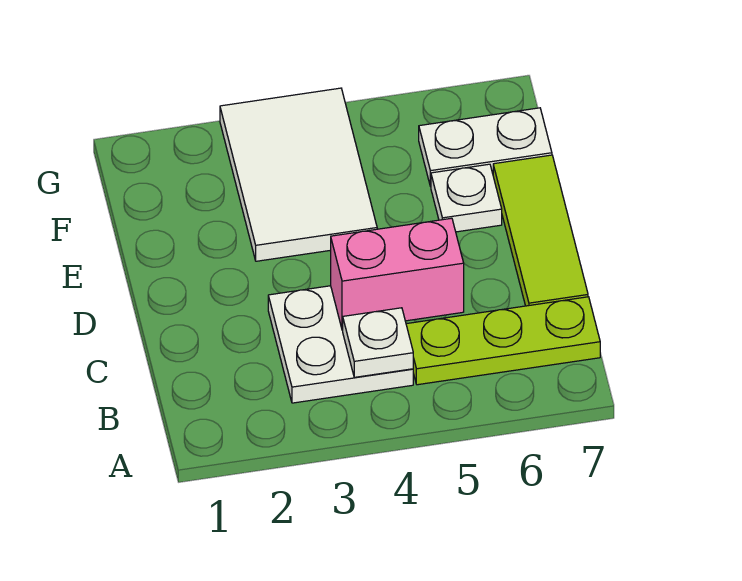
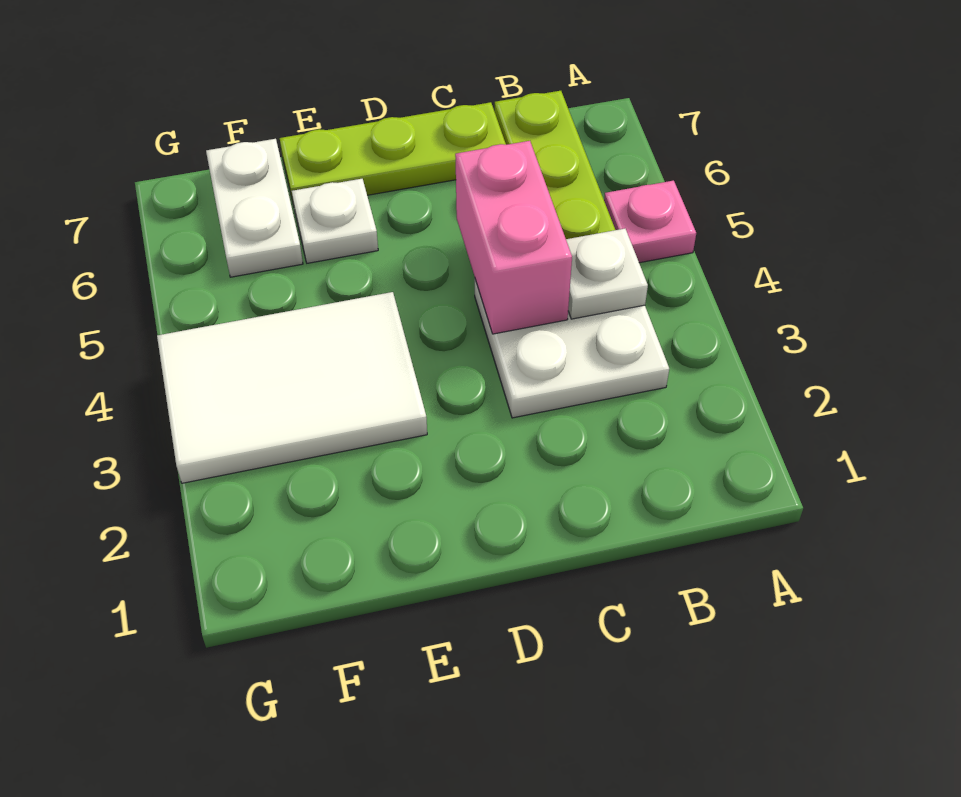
none -> pink plate A5 level 1
lime tile C7:E7 level 1 -> lime plate C7:E7 level 1

